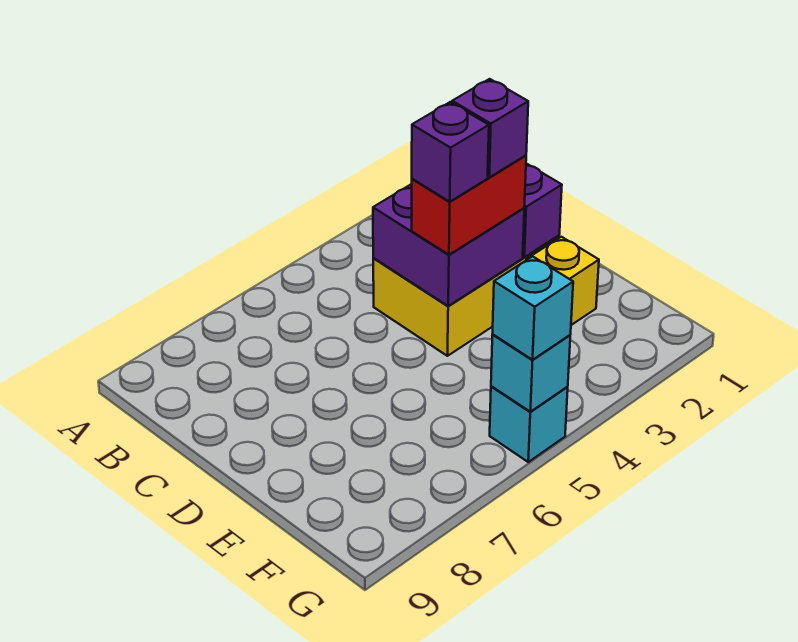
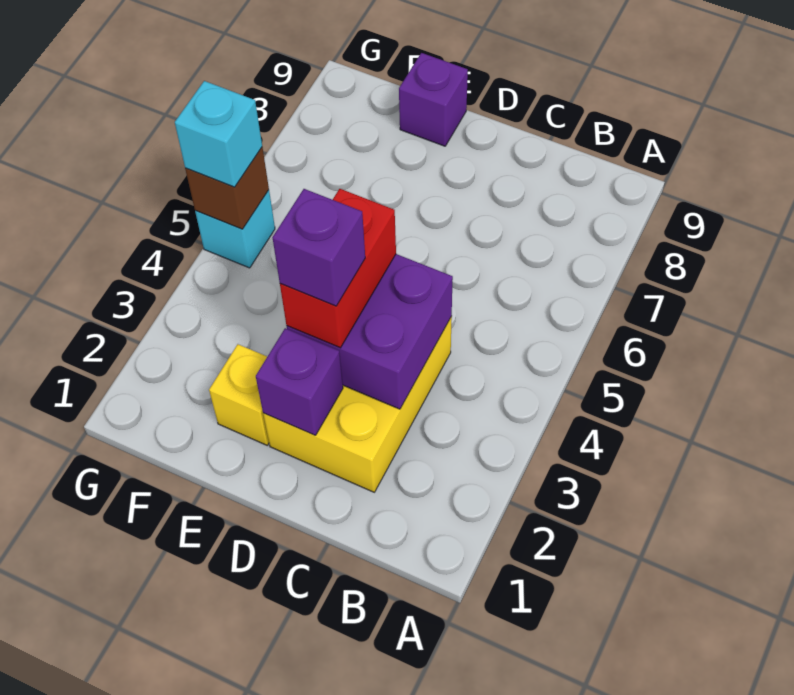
purple brick D4 level 4 -> purple brick E9 level 1
cyan brick G5 level 2 -> brown brick G5 level 2

